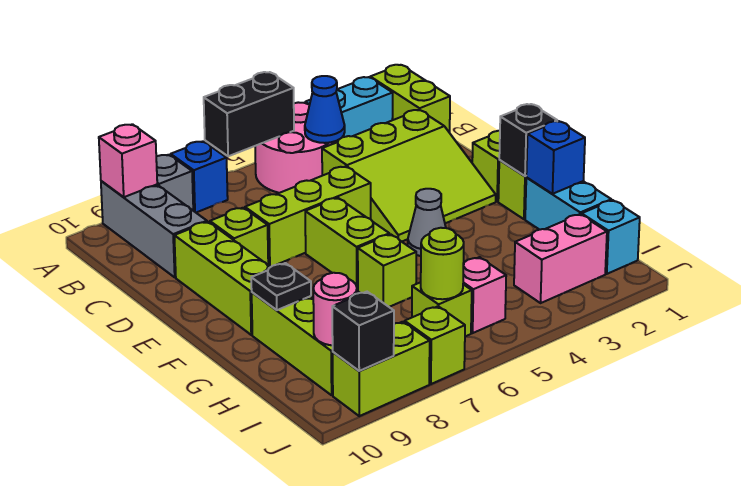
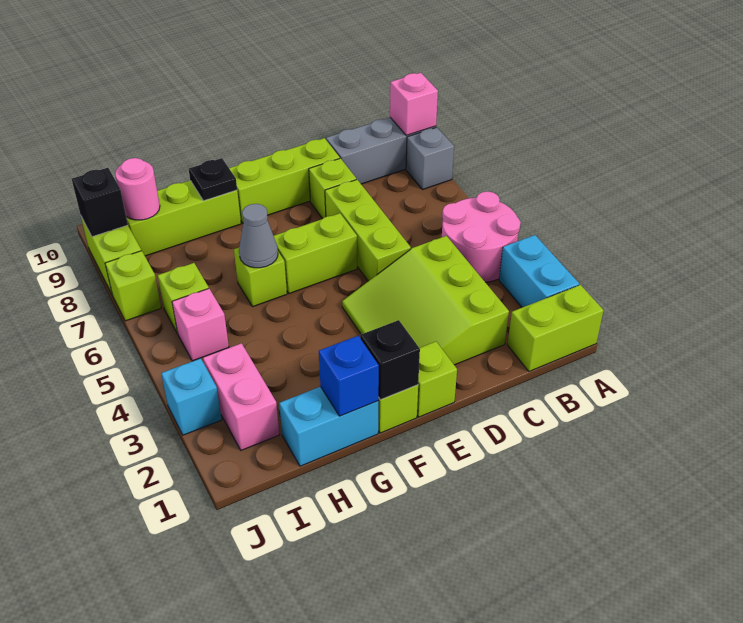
black brick A5:A6 level 2 -> none
blue brick A7 level 1 -> none
blue cone B4 level 2 -> none
grey cone F4 level 1 -> grey cone G6 level 2
cyan brick I1 level 1 -> cyan brick J3 level 1
lime round brick I6 level 2 -> none

